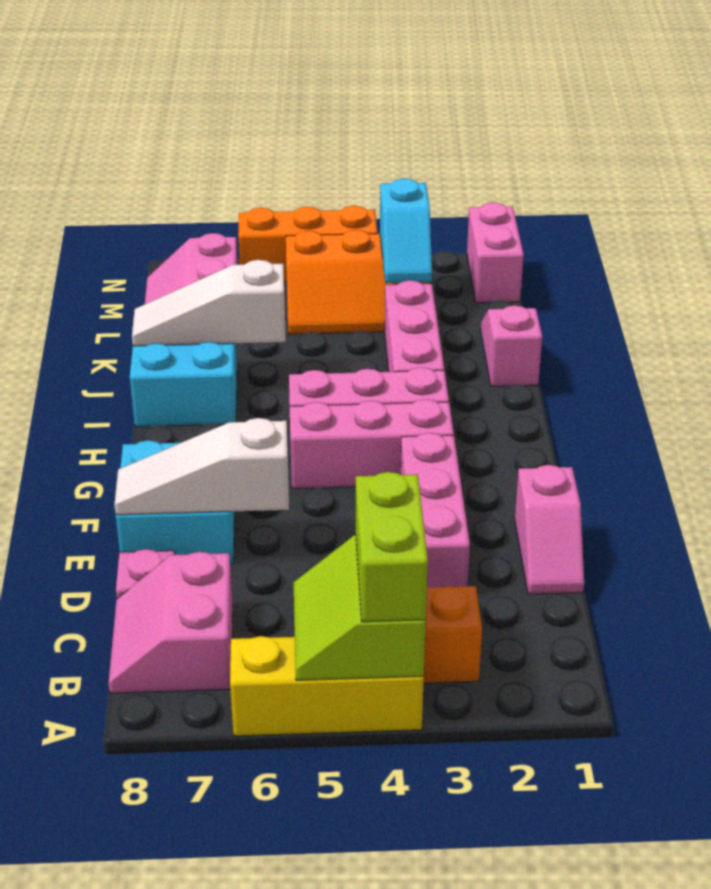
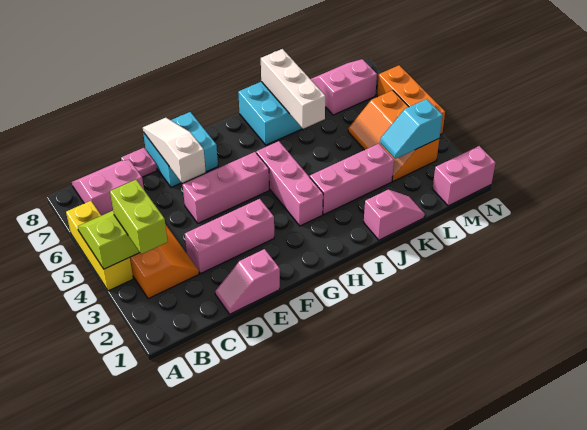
lime brick A4:B4 level 3 -> lime brick B3:B4 level 3
pink brick G3:G5 level 1 -> pink brick E5:G5 level 1
white slope J6:J8 level 2 top 6 -> white brick J6:J8 level 2

